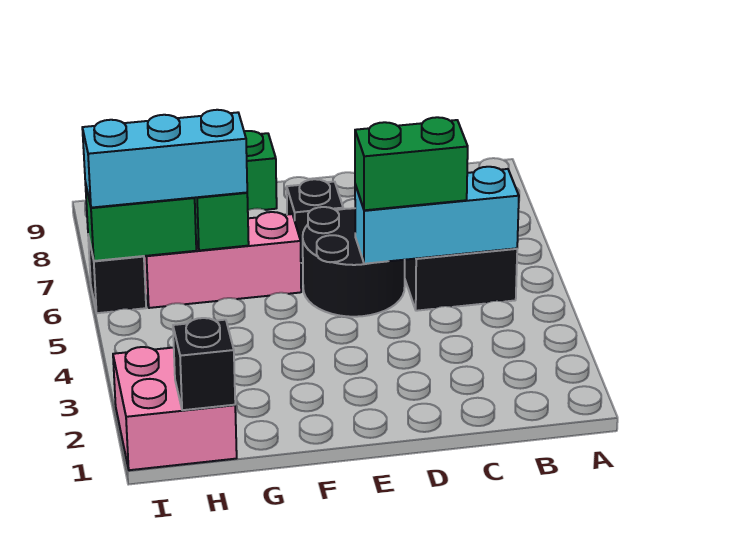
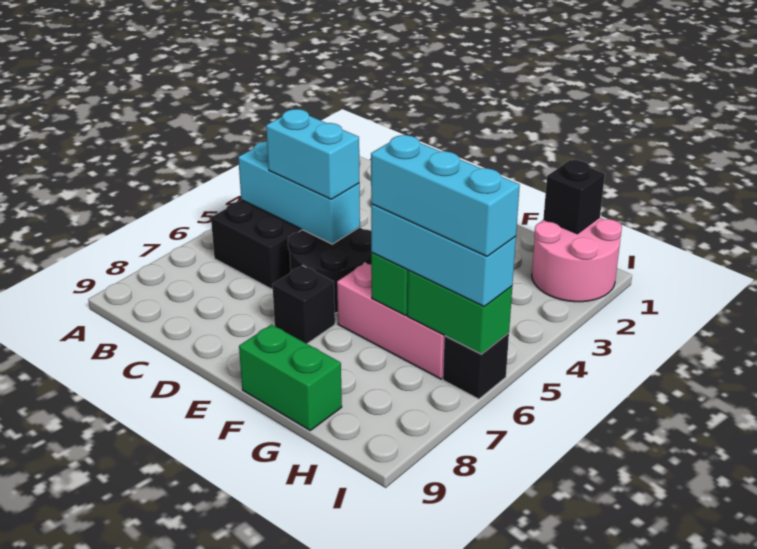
green brick C5:D5 level 3 -> cyan brick C5:D5 level 3
none -> cyan brick G6:I6 level 4
pink brick H1:I2 level 1 -> pink round brick H1:I2 level 1

